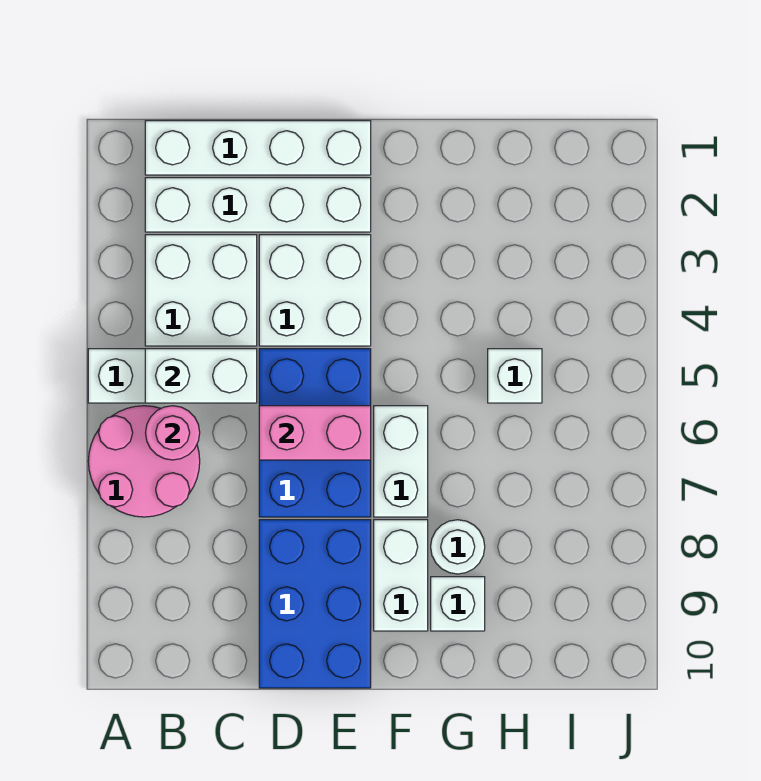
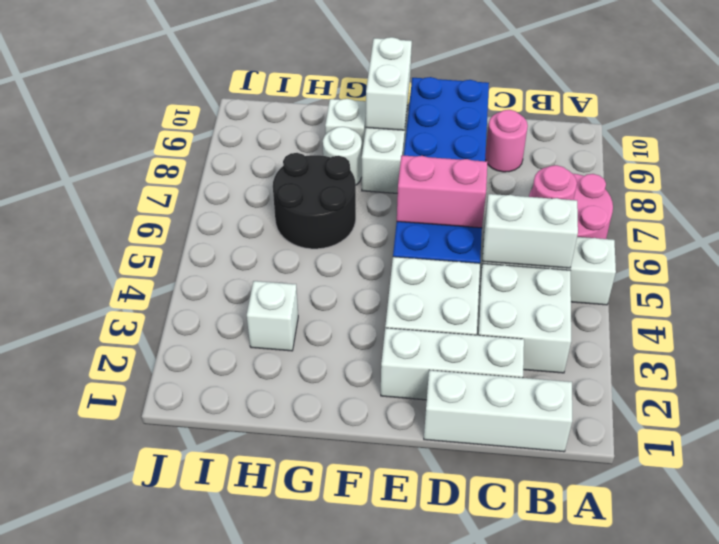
white brick B1:E1 level 1 -> white brick B1:D1 level 1
white brick B2:E2 level 1 -> white brick C2:E2 level 1
none -> pink round brick C9 level 1
white brick F6:F7 level 1 -> white brick F9:F10 level 2
none -> black round brick G6:H7 level 1
white brick H5 level 1 -> white brick H3 level 1

